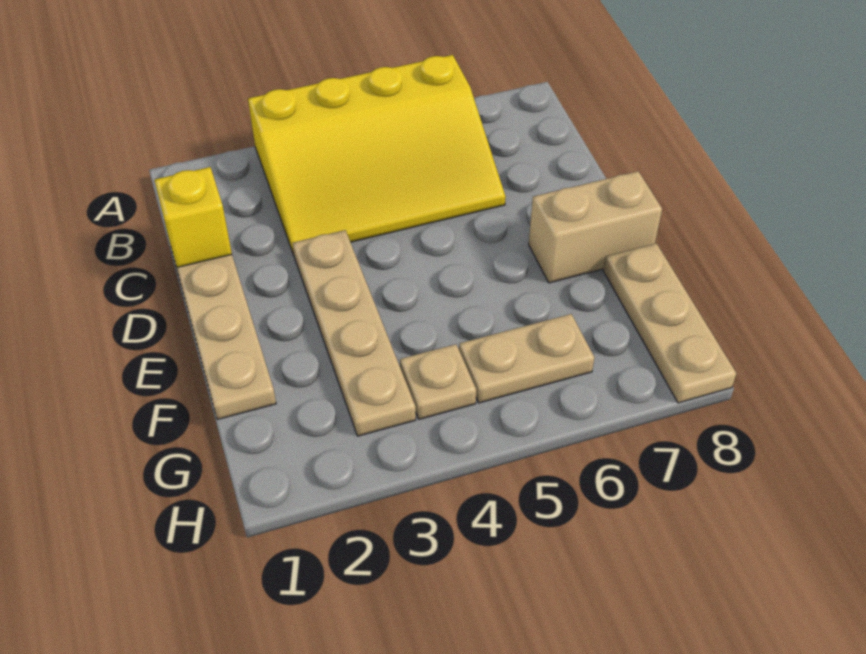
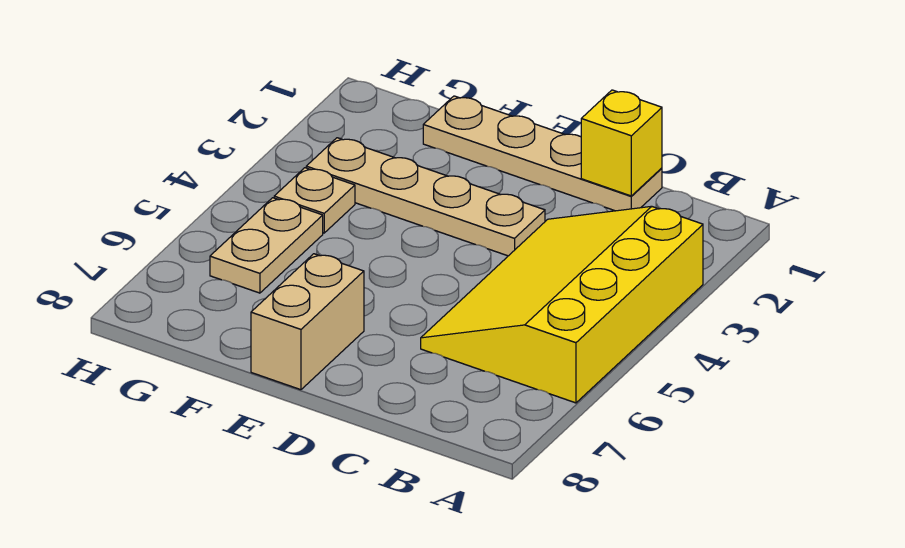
tan plate F8:H8 level 1 -> none

